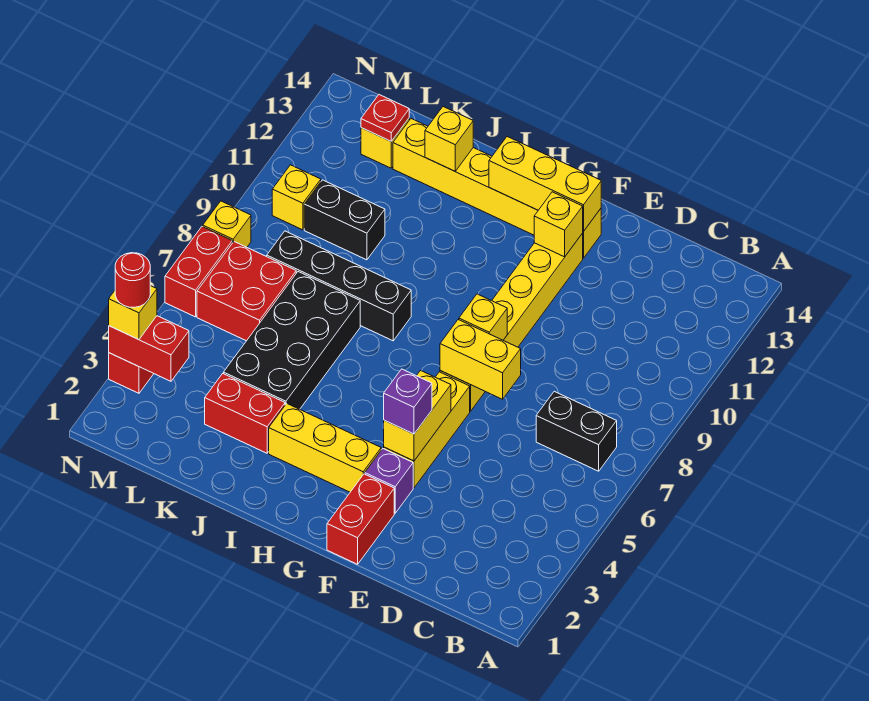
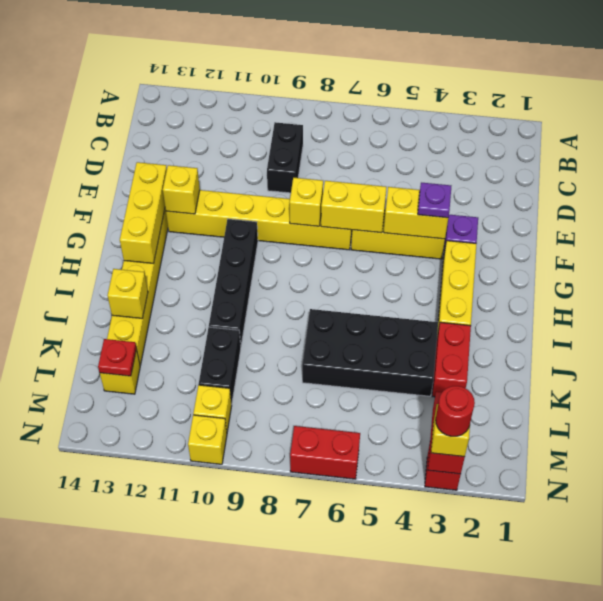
black brick B7:C7 level 1 -> black brick C9:D9 level 1
yellow brick E7:F7 level 2 -> yellow brick F6:F7 level 2
red brick F1:F2 level 1 -> none
purple brick F4 level 3 -> purple plate F4 level 3
black brick I8:L8 level 1 -> black brick G10:J10 level 1
red brick L6:M7 level 1 -> none
yellow brick N8 level 1 -> yellow brick N10 level 1

